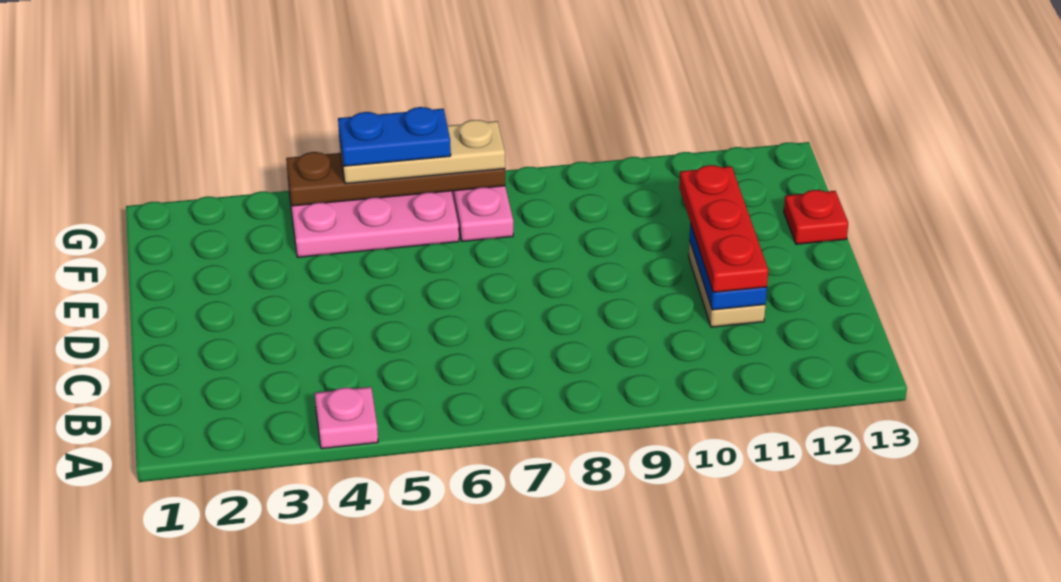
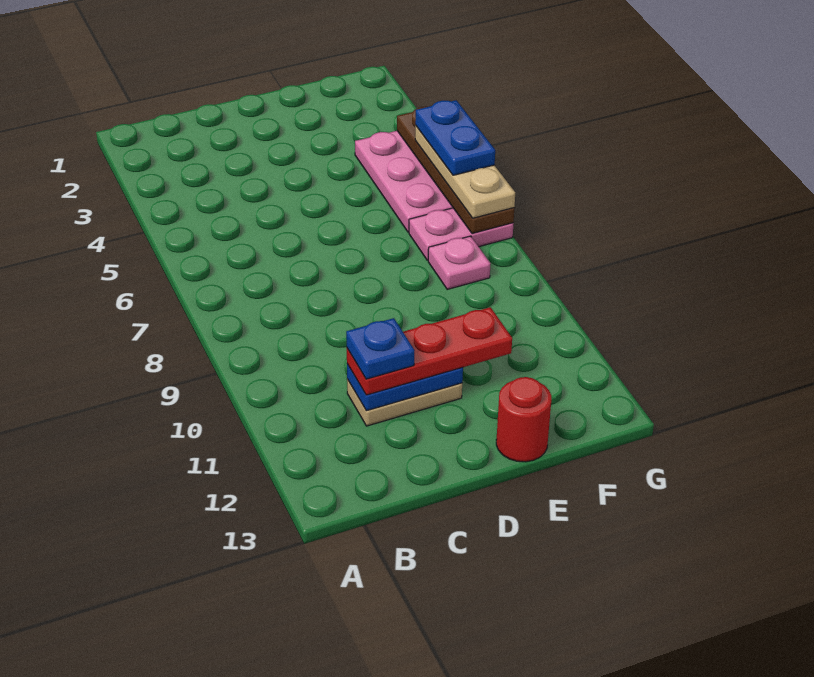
pink plate A4 level 1 -> pink plate F8 level 1
none -> blue plate C11 level 4
red plate E13 level 1 -> red round brick E13 level 1

